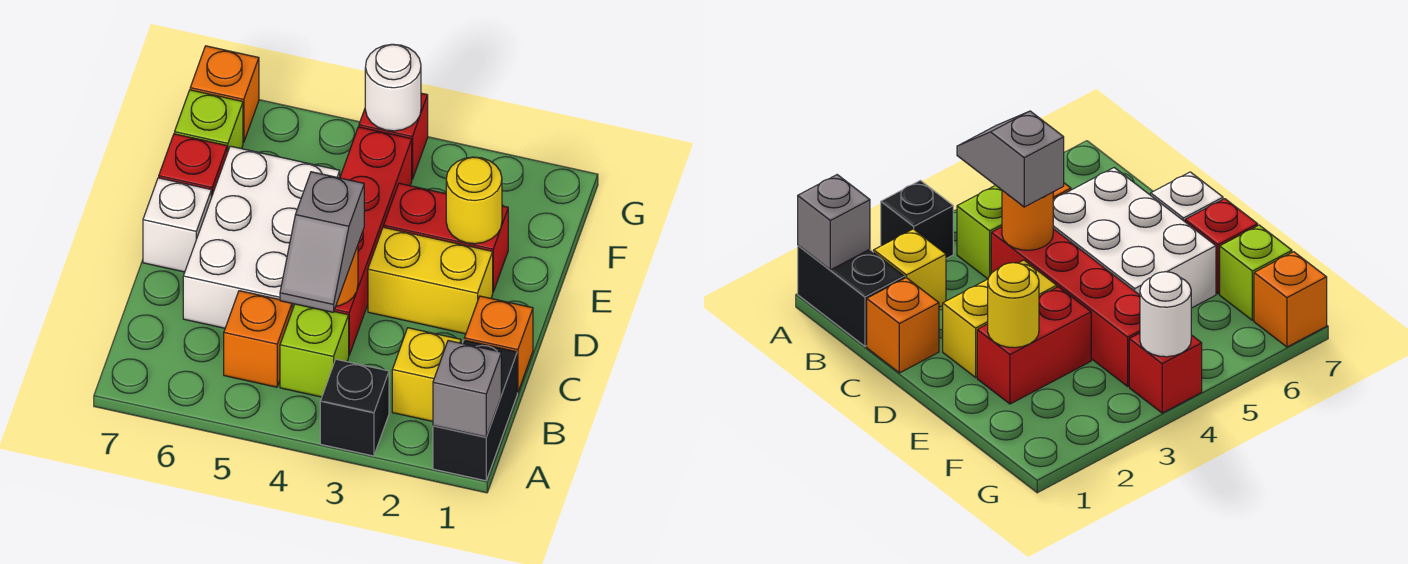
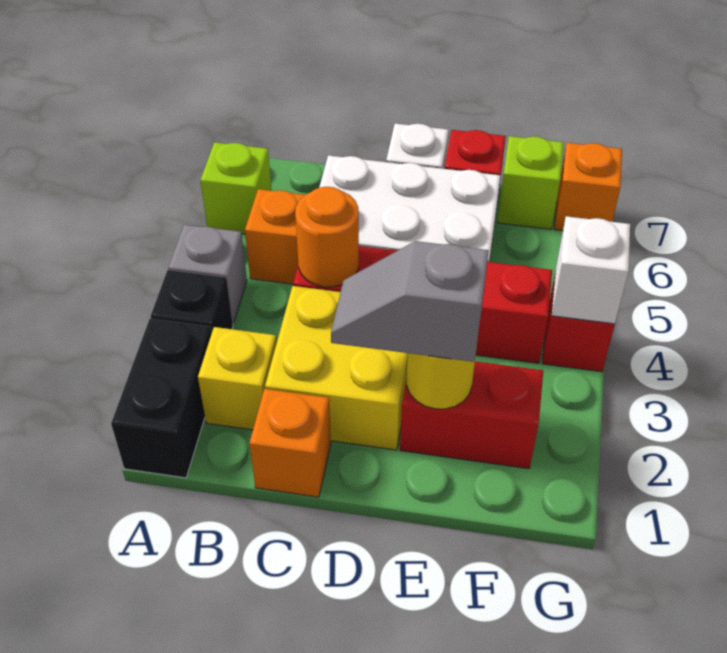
black brick A1:B1 level 1 -> black brick A1:A2 level 1
grey brick A1 level 2 -> grey brick A4 level 1
lime brick B4 level 1 -> lime brick A6 level 1
grey slope B4:C4 level 3 top C -> grey slope D2:E2 level 3 top E
yellow brick D2:D3 level 1 -> yellow brick C2:D3 level 1
red brick E2:E3 level 1 -> red brick E2:F2 level 1
white round brick G4 level 2 -> white brick G4 level 2

